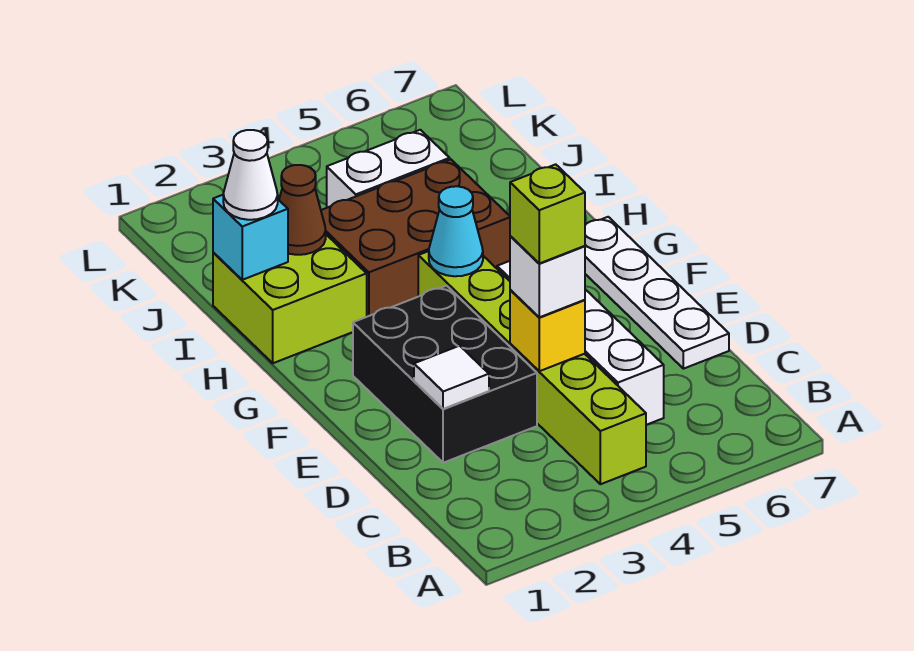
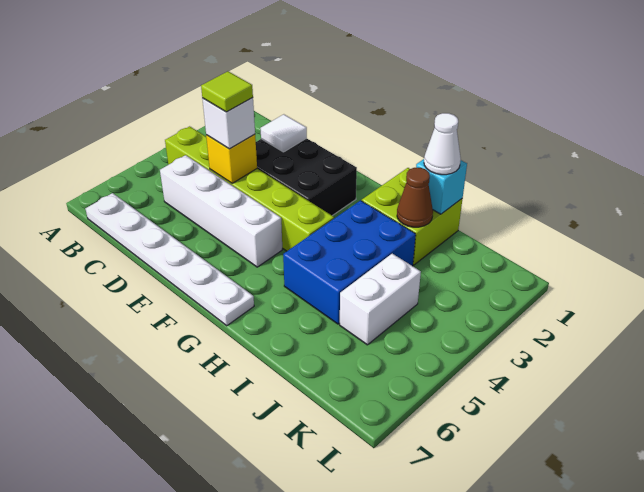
lime brick D4 level 4 -> lime tile D4 level 4
white plate D7:G7 level 1 -> white plate B7:G7 level 1
cyan cone G4 level 2 -> none
brown brick H3:I5 level 1 -> blue brick H3:I5 level 1

